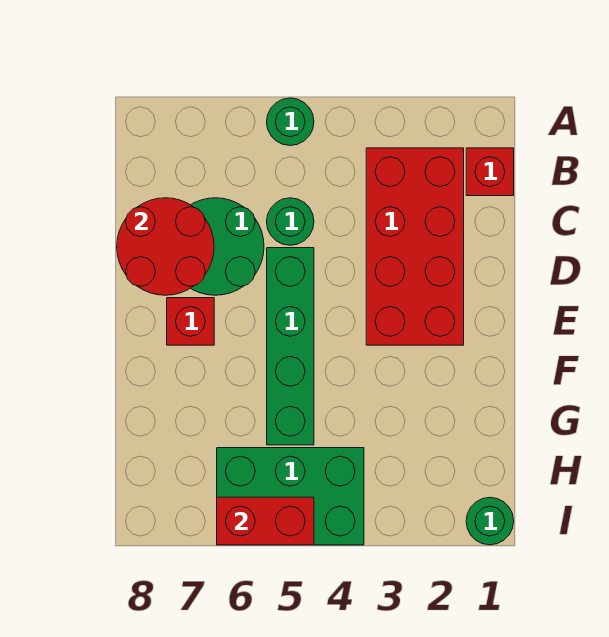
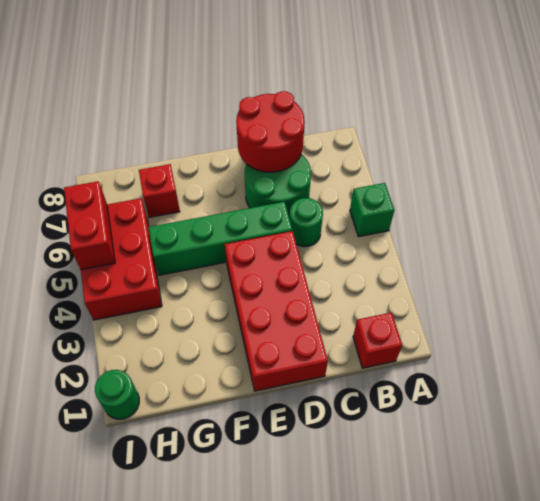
green round brick A5 level 1 -> green brick A5 level 1
red brick B2:E3 level 1 -> red brick D1:E4 level 1
red brick E7 level 1 -> red brick G7 level 1
green brick H4:I6 level 1 -> red brick H4:I6 level 1

